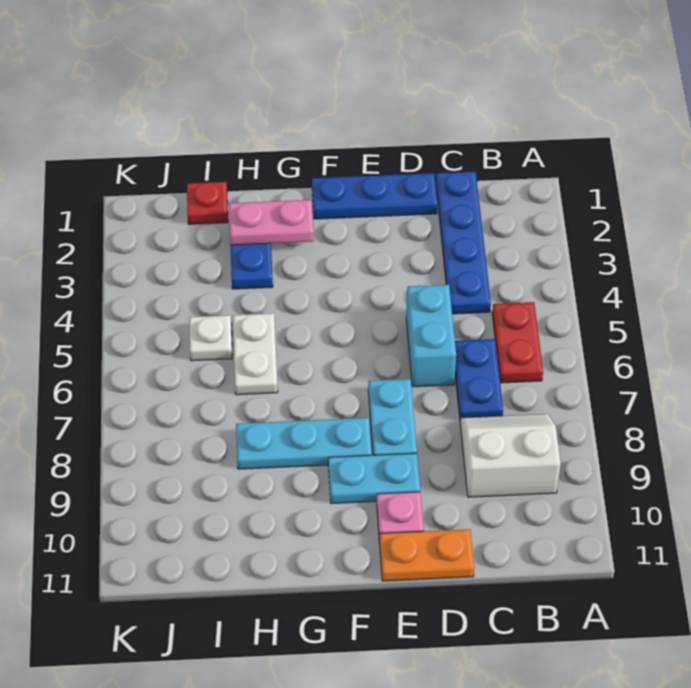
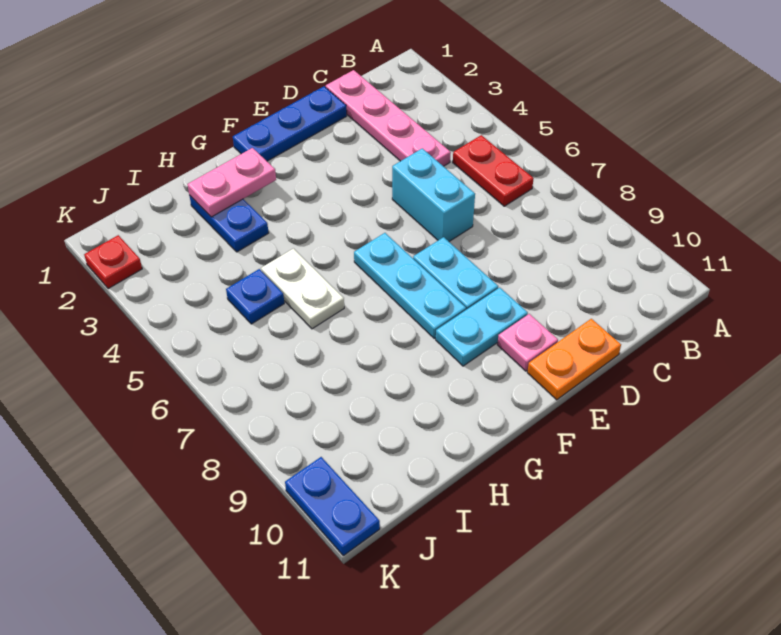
white slope B8:C9 level 1 top 9 -> none
blue plate C1:C4 level 1 -> pink plate C1:C4 level 1
blue plate C6:C7 level 1 -> blue plate K10:K11 level 1
cyan plate F8:H8 level 1 -> cyan plate F6:F8 level 1
red plate I1 level 1 -> red plate K2 level 1
white plate I5 level 1 -> blue plate I5 level 1

